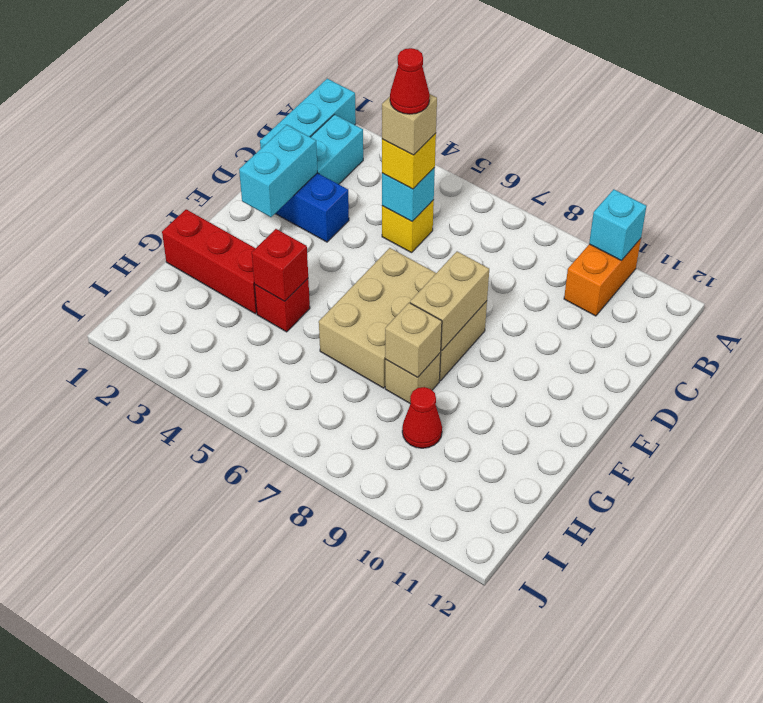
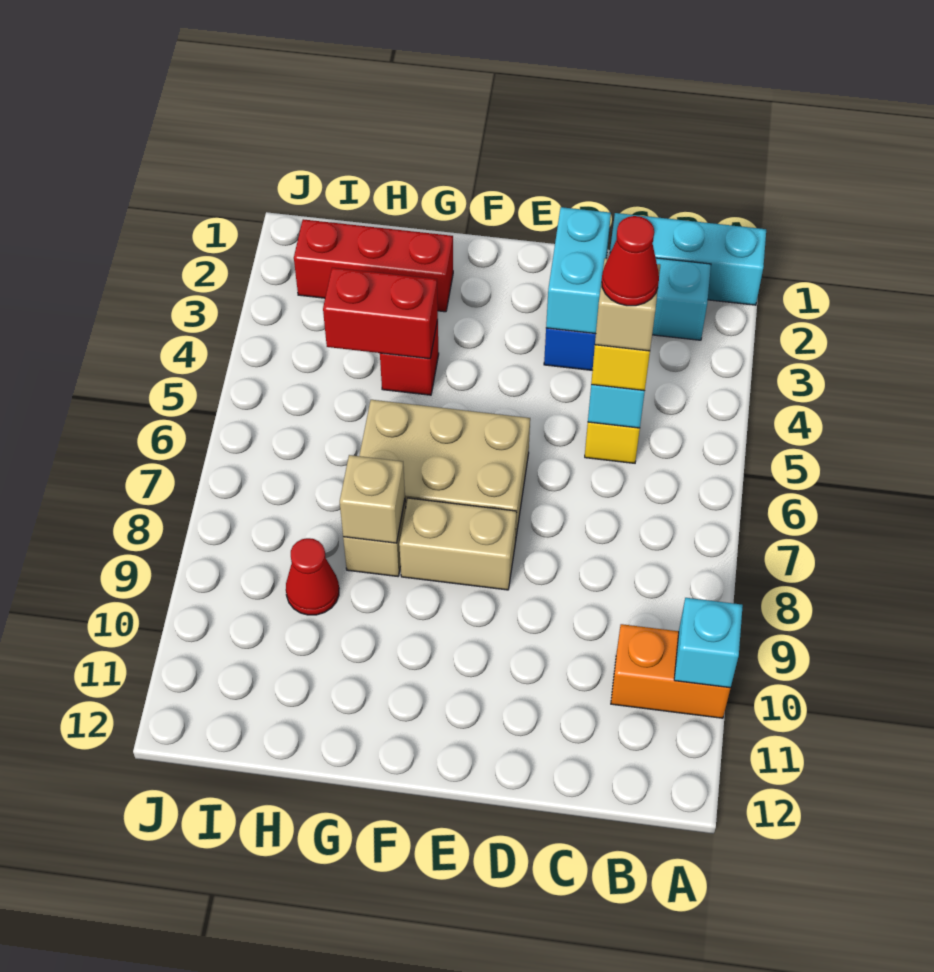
cyan brick D2:E2 level 2 -> cyan brick D2:D3 level 2
tan brick E8:F8 level 2 -> none
red brick G1:G3 level 1 -> red brick G2:I2 level 1
red brick G4 level 2 -> red brick G4:H4 level 2

